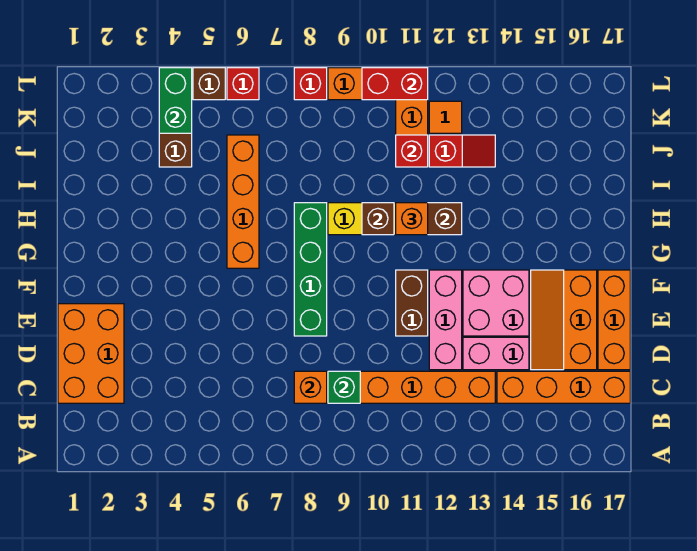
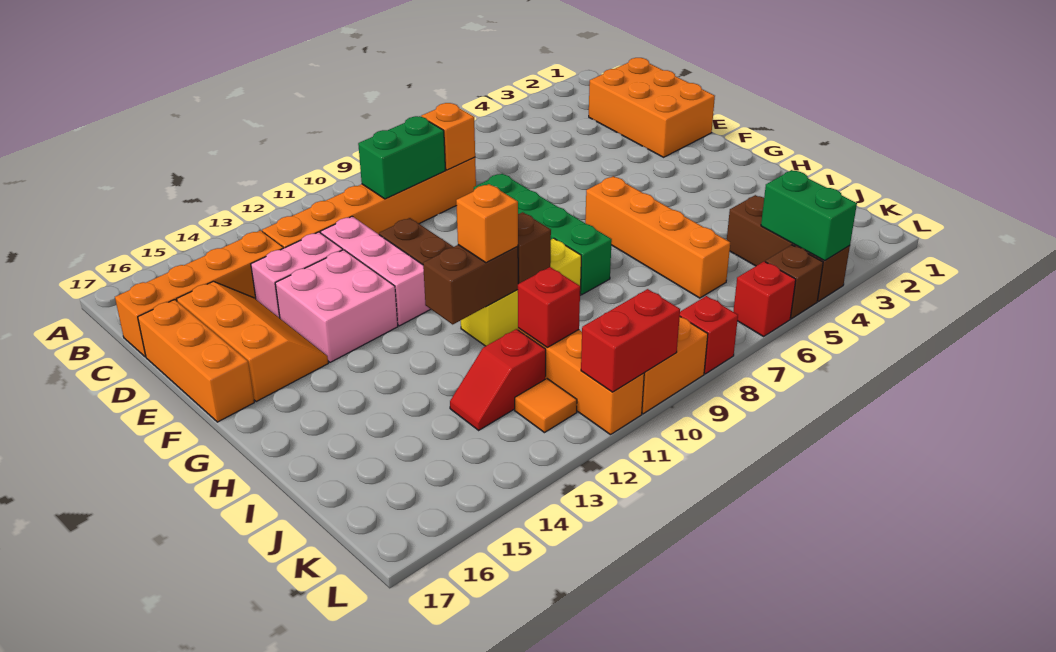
green brick C9 level 2 -> green brick C9:C10 level 2

